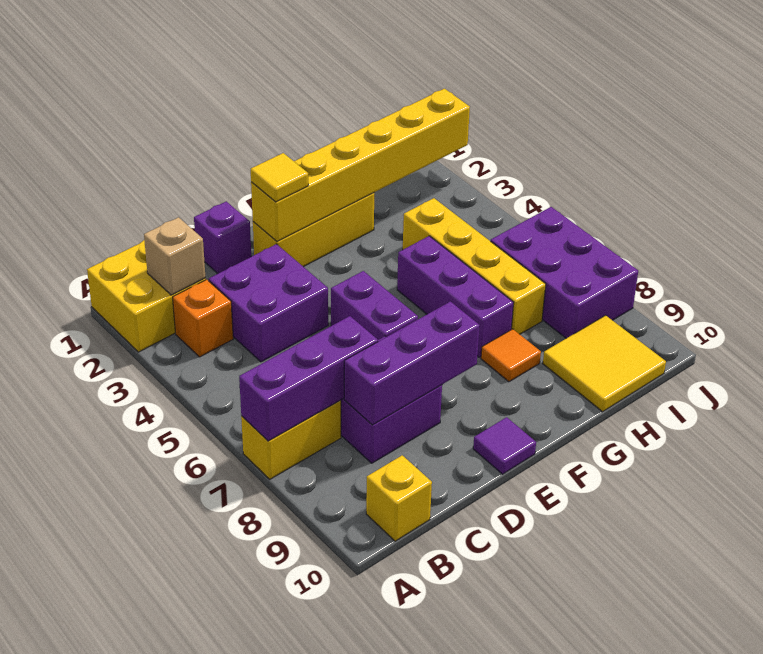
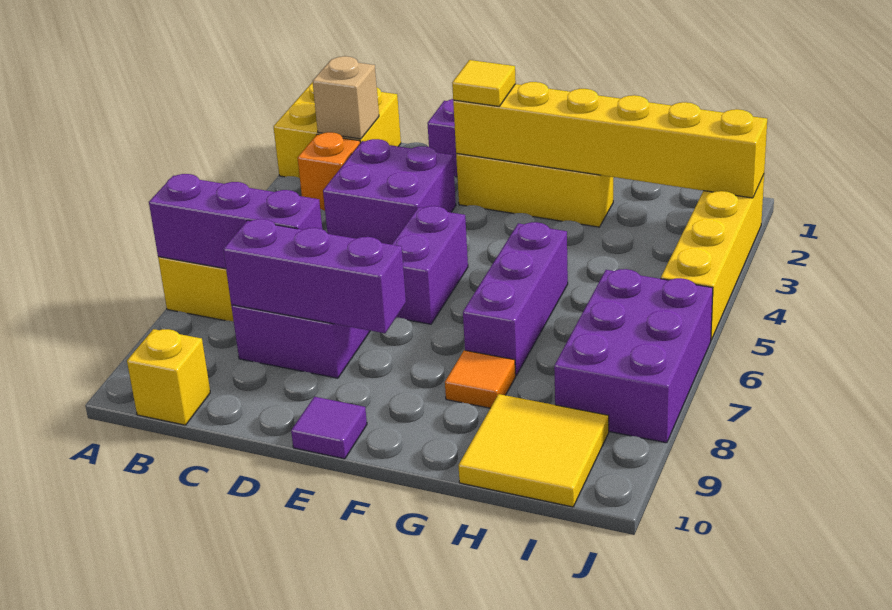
yellow brick H4:H7 level 1 -> yellow brick J2:J5 level 1

